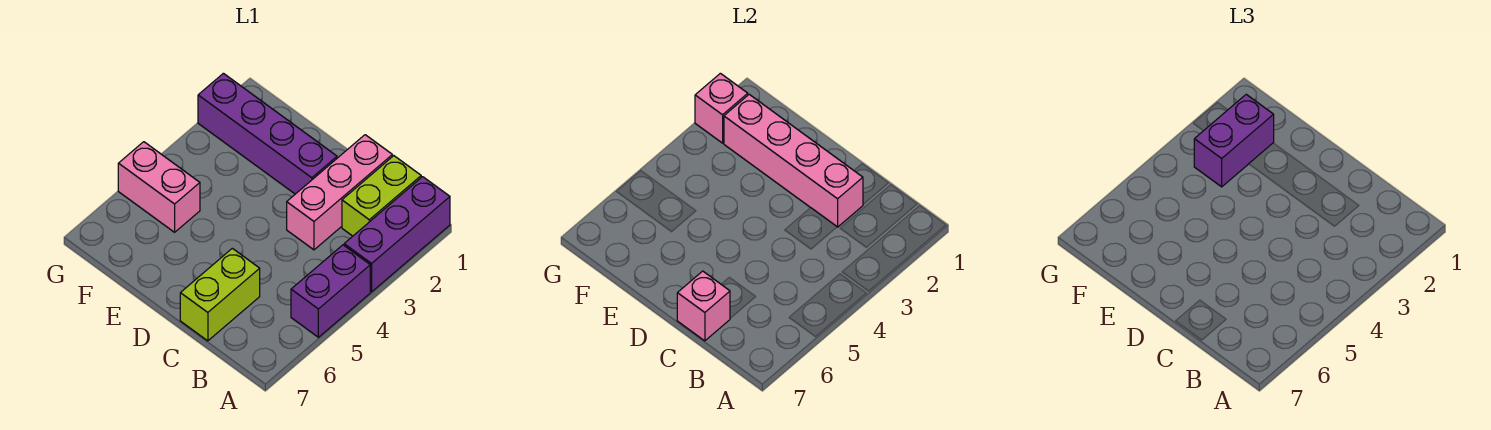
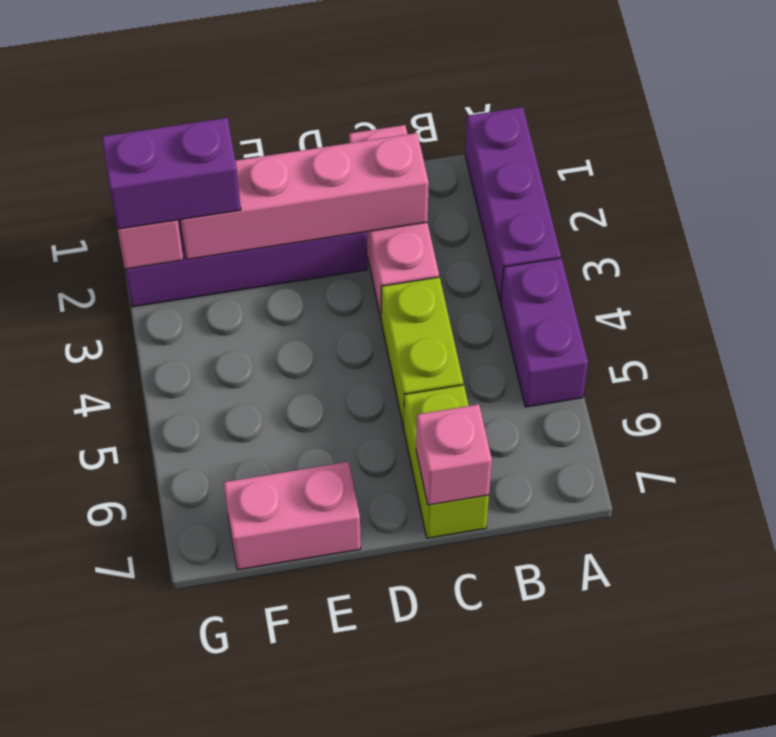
lime brick B1:B2 level 1 -> lime brick C4:C5 level 1
purple brick F2:F3 level 3 -> purple brick F2:G2 level 3
pink brick F5:G5 level 1 -> pink brick E7:F7 level 1

